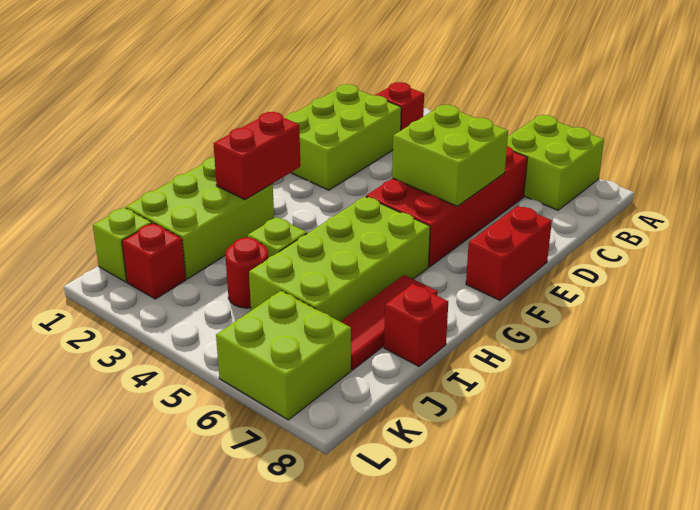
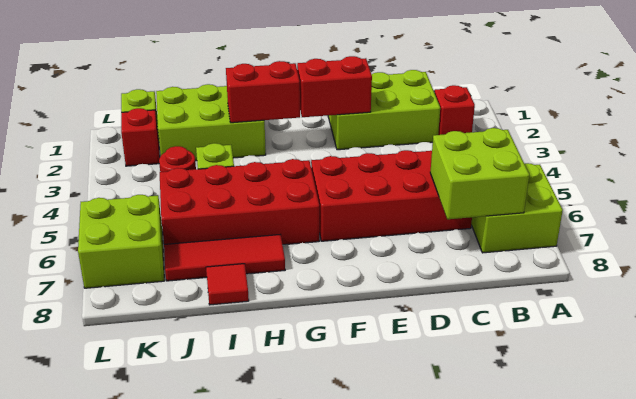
lime brick D5:E6 level 2 -> lime brick B6:C7 level 2
red brick E8:F8 level 1 -> red brick E2:F2 level 2
lime brick G5:J6 level 1 -> red brick G5:J6 level 1
red brick I8 level 1 -> red tile I8 level 1

